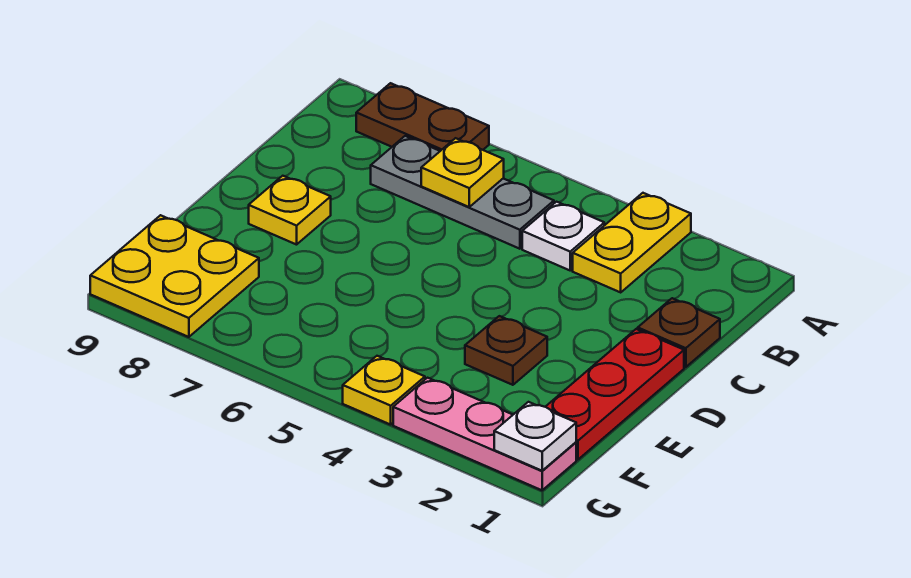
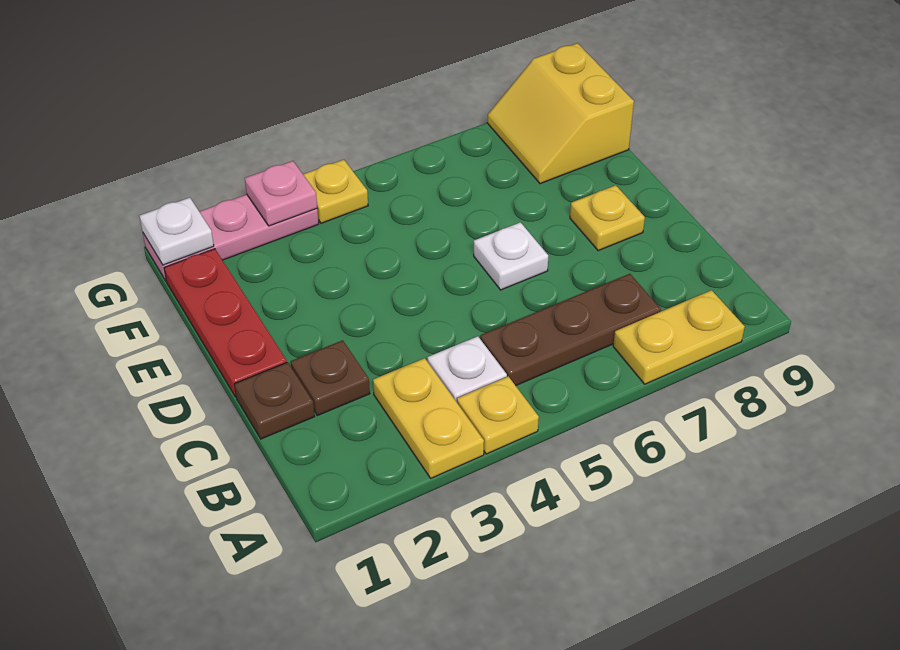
brown plate A7:A8 level 1 -> yellow plate A7:A8 level 1
grey plate B5:B7 level 1 -> brown plate B5:B7 level 1
yellow plate B6 level 2 -> yellow plate A4 level 1
none -> white plate D6 level 1
brown plate E3 level 1 -> brown plate C2 level 1
yellow plate F8:G9 level 1 -> yellow slope F8:G9 level 1 top 9
none -> pink plate G3 level 2

